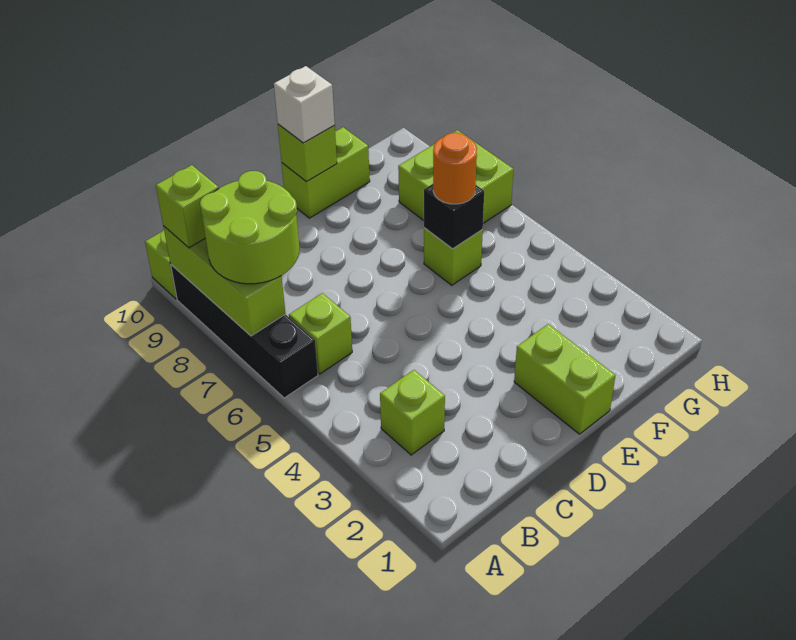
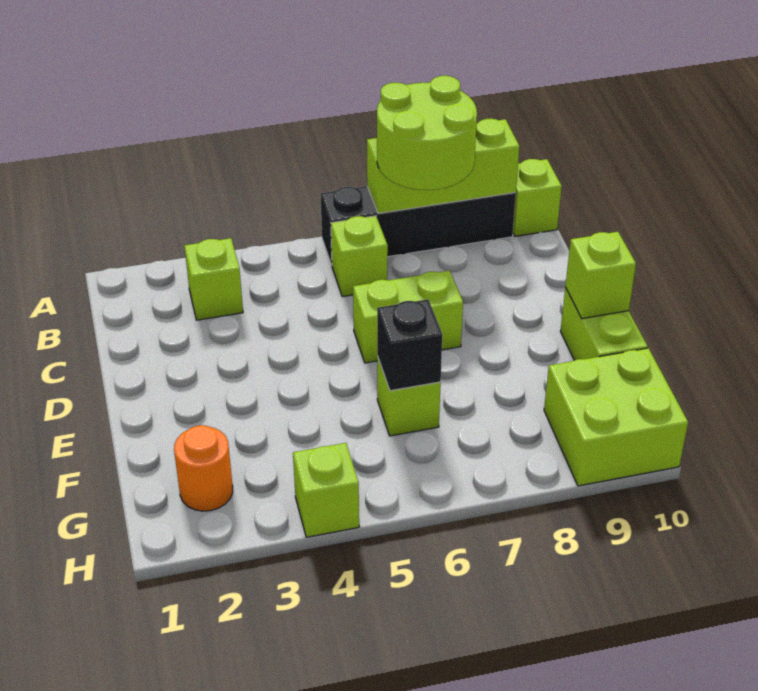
lime brick A9 level 3 -> lime brick H4 level 1
lime brick E1:E2 level 1 -> lime brick D6:D7 level 1
white brick E10 level 3 -> none
orange round brick F6 level 3 -> orange round brick G2 level 1
lime brick G7:H8 level 1 -> lime brick G9:H10 level 1

